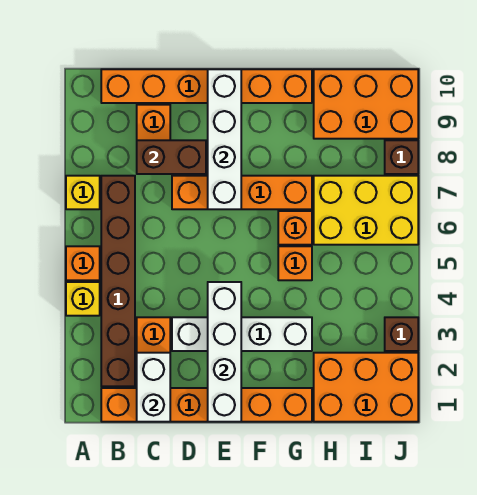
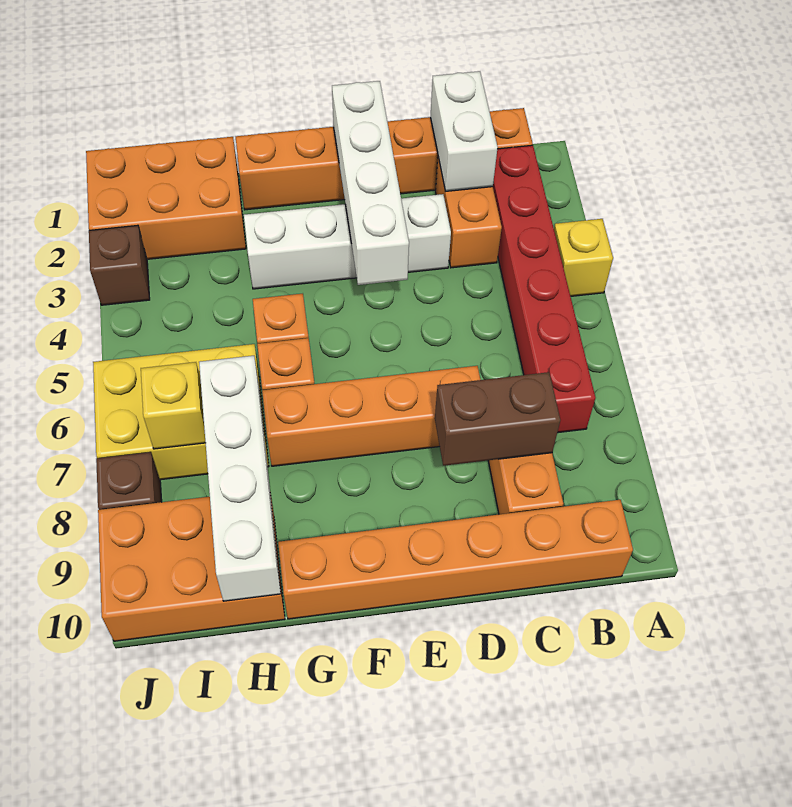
orange brick A5 level 1 -> none
yellow brick A7 level 1 -> yellow brick I7 level 2
brown brick B2:B7 level 1 -> red brick B2:B7 level 1
white brick E7:E10 level 2 -> white brick H7:H10 level 2

